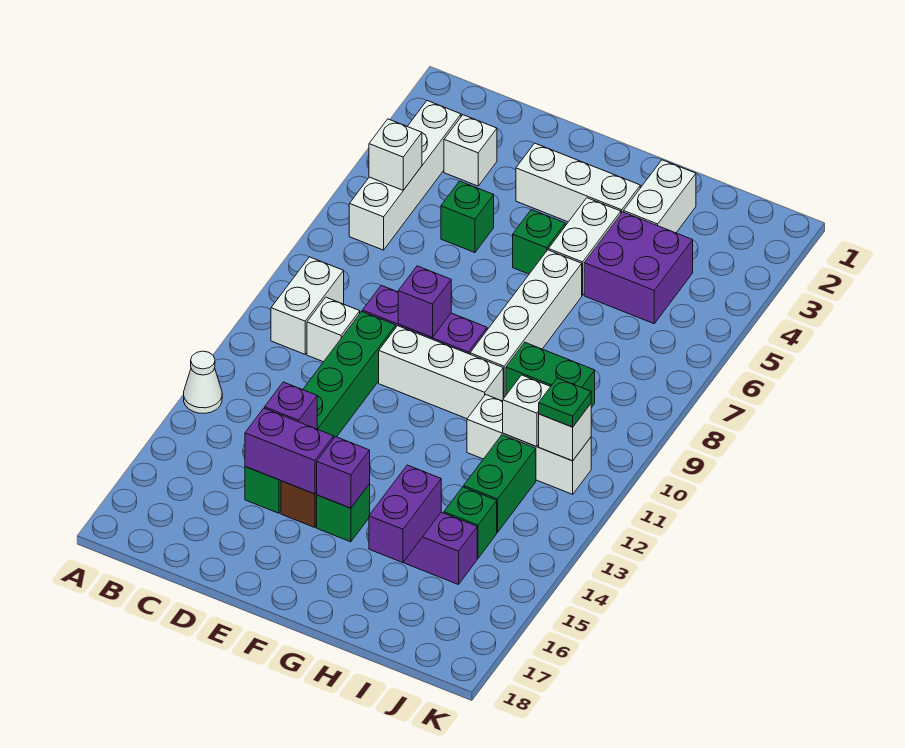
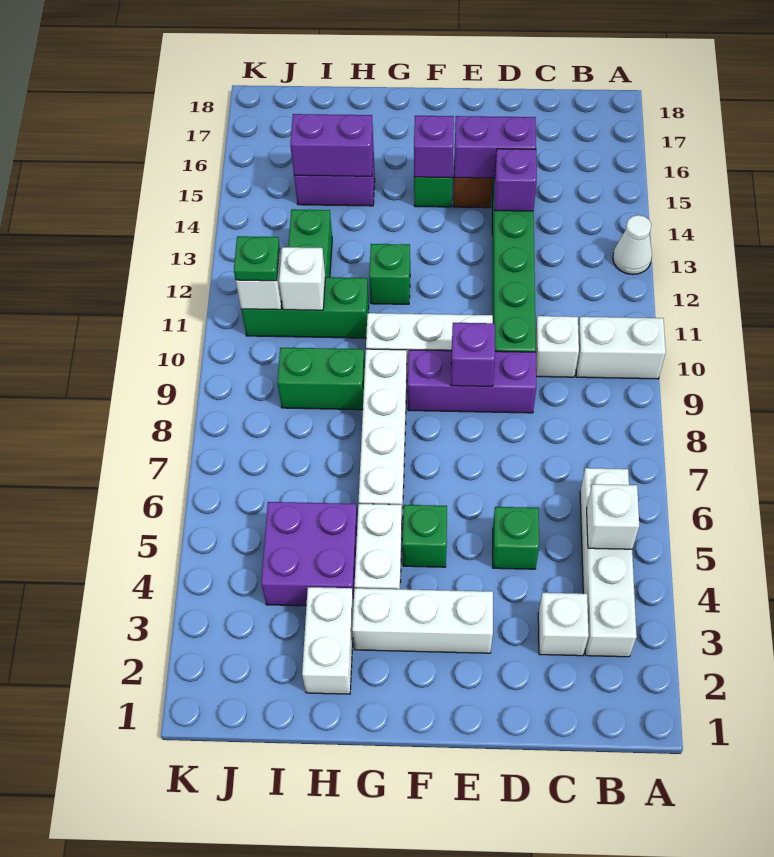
white brick B9:B10 level 1 -> white brick A10:B10 level 1
white brick H11:J11 level 1 -> green brick H11:J11 level 1
purple brick H15:H16 level 2 -> purple brick H15:I15 level 2
green brick I14 level 1 -> green brick G12 level 1

